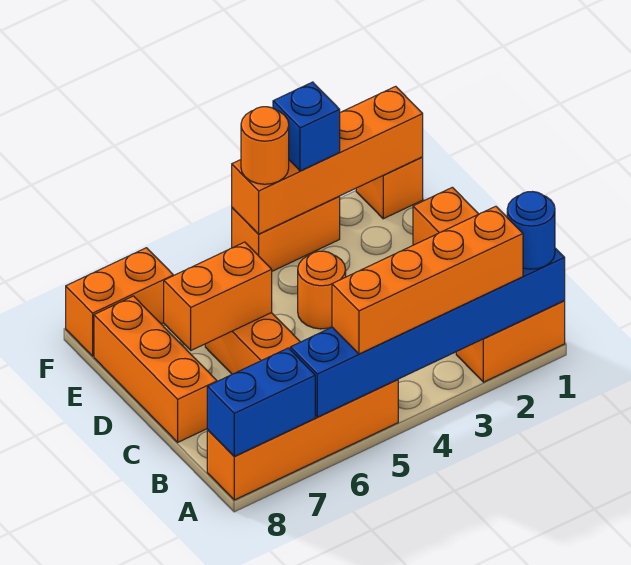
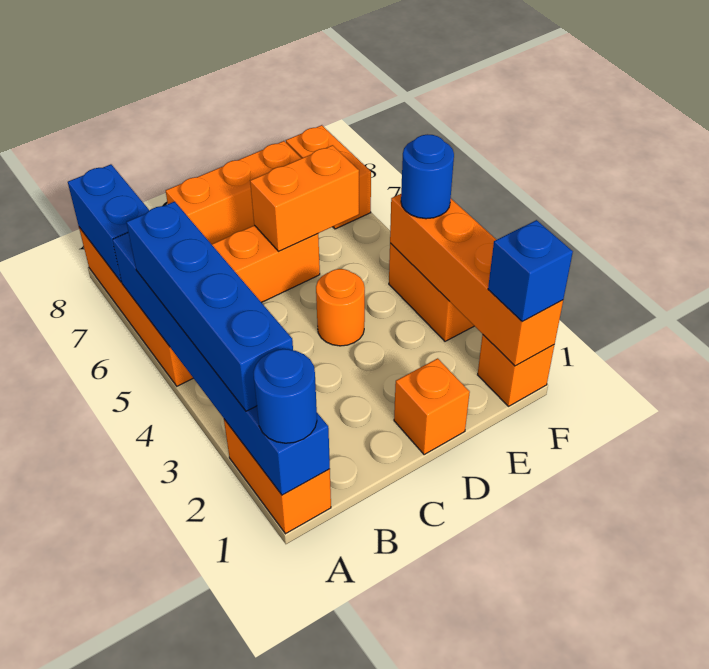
orange brick A2:A5 level 3 -> blue brick A2:A5 level 3
orange brick D6:D7 level 2 -> orange brick D6:E6 level 2
blue brick F3 level 3 -> blue brick F1 level 3
orange round brick F4 level 3 -> blue round brick F4 level 3

